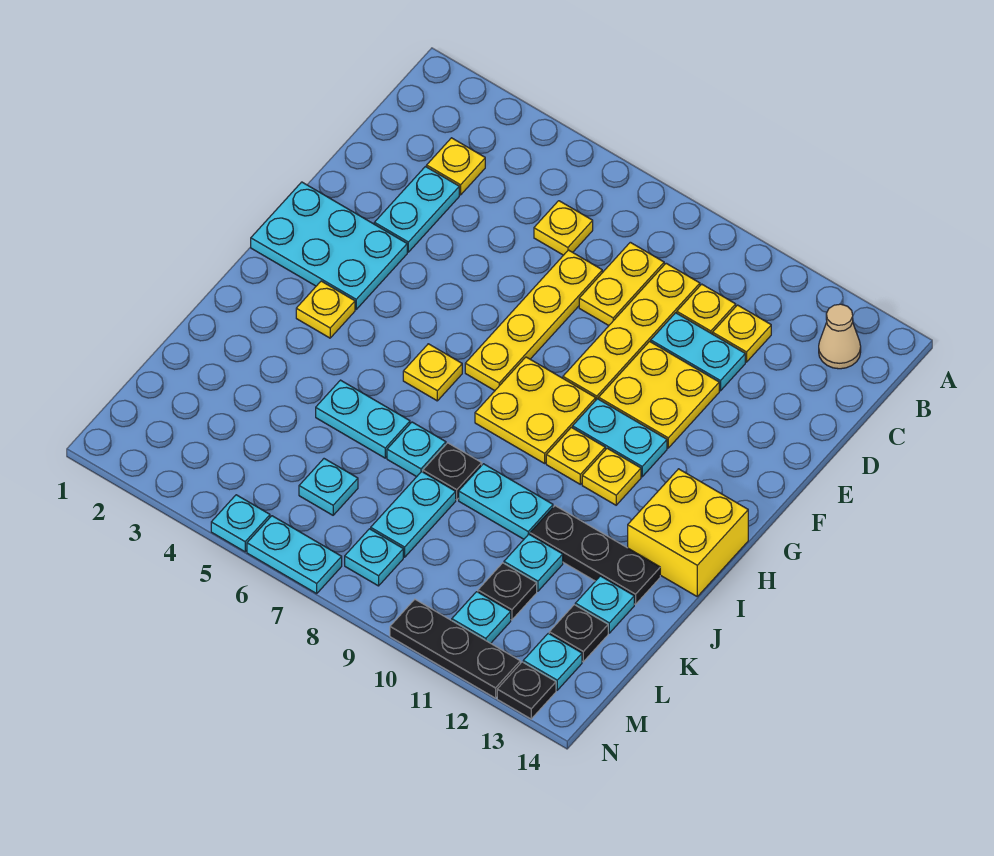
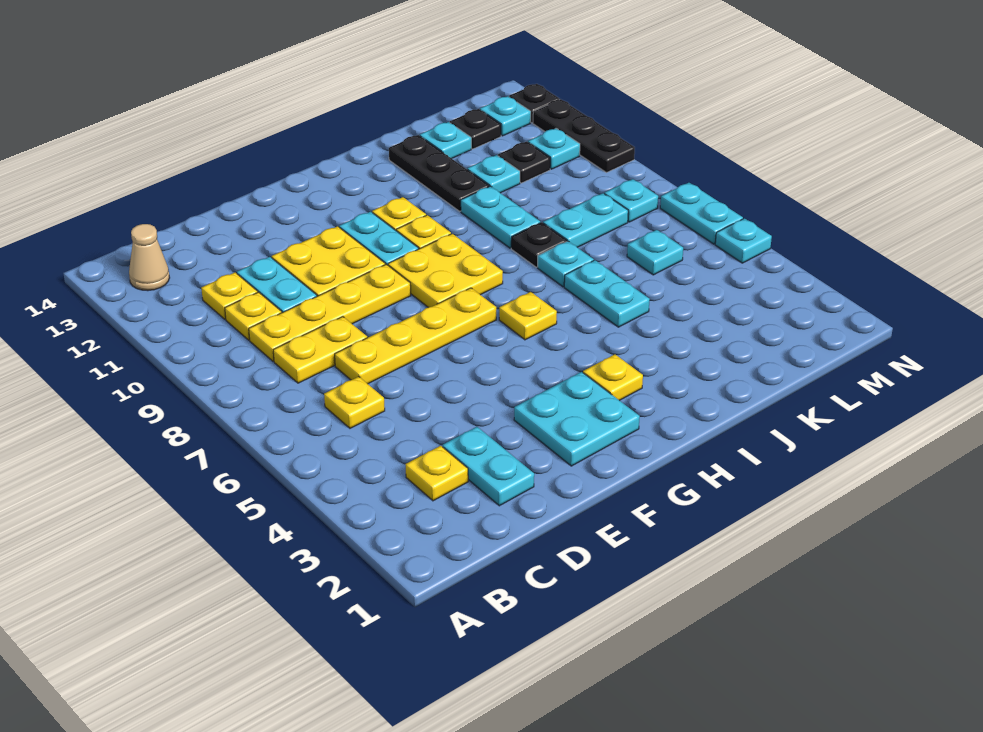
cyan plate D3:E3 level 1 -> cyan plate D2:D3 level 1
cyan plate F1:G3 level 1 -> cyan plate F2:G3 level 1
yellow brick H13:I14 level 1 -> none

